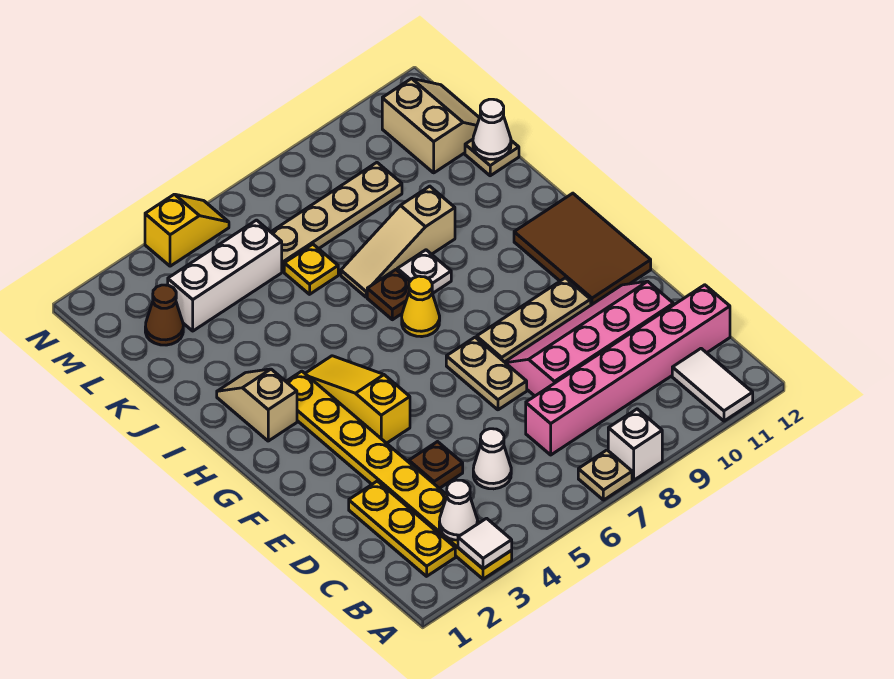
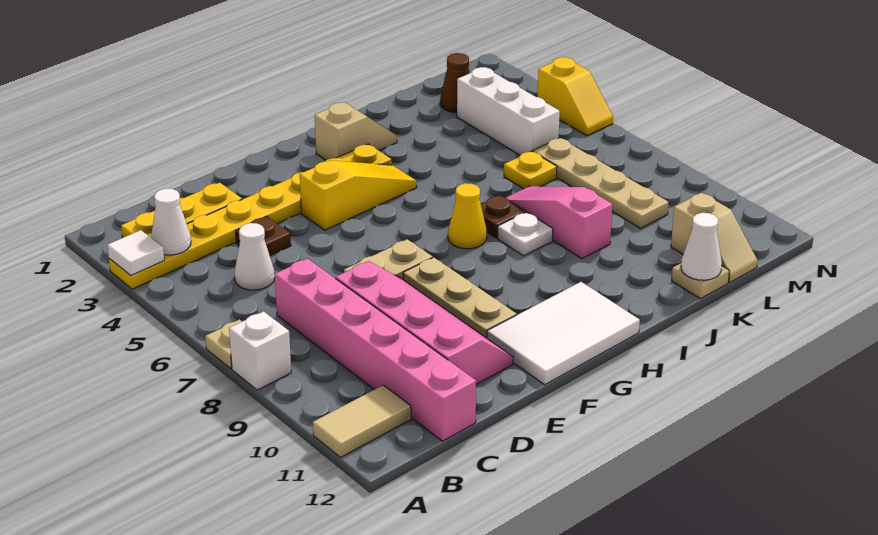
white tile A11:B11 level 1 -> tan tile A11:B11 level 1
brown tile F11:H12 level 1 -> white tile F11:H12 level 1
tan slope J7:J9 level 1 top 9 -> pink slope J7:J9 level 1 top 9
tan slope L11:M12 level 1 top 11 -> tan slope L11:L12 level 1 top 11

